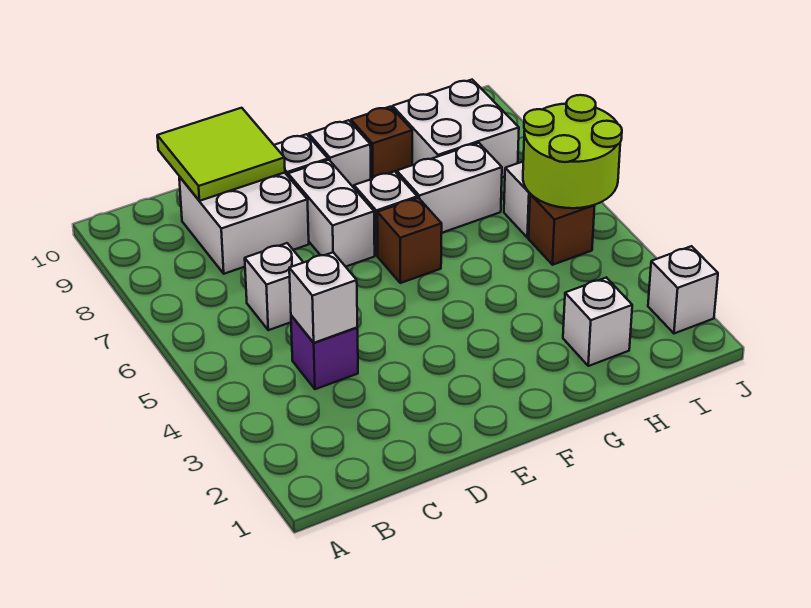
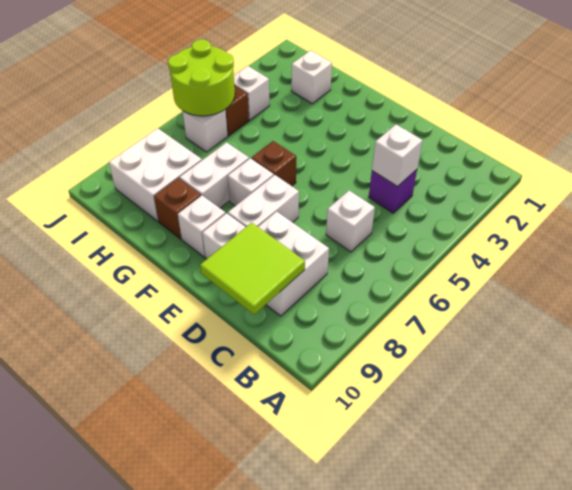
white brick G7:H7 level 1 -> white brick G7:G8 level 1
white brick J2 level 1 -> white brick I4 level 1

